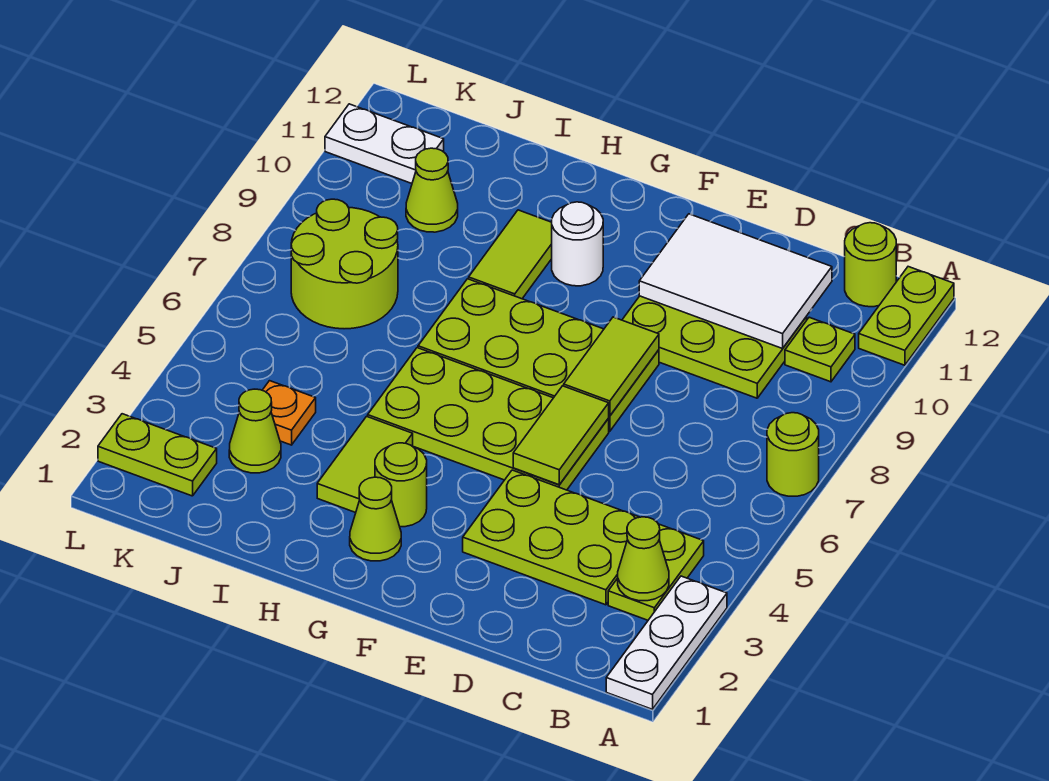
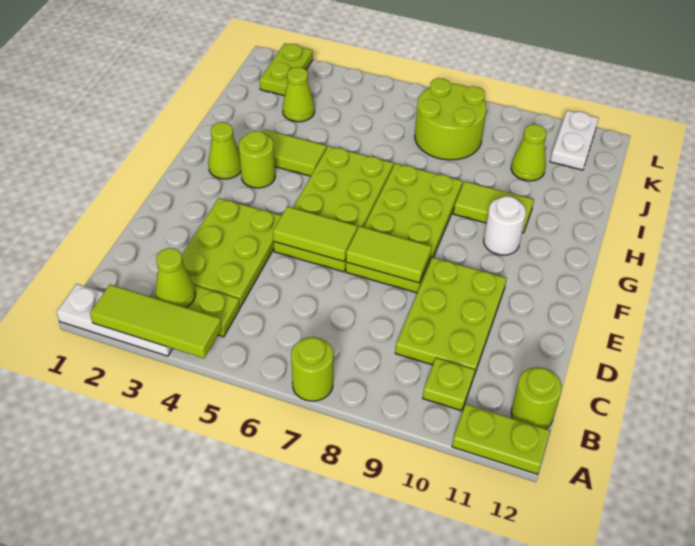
none -> lime tile A2:A4 level 2
white tile C10:E11 level 2 -> none
orange plate J4 level 1 -> none

